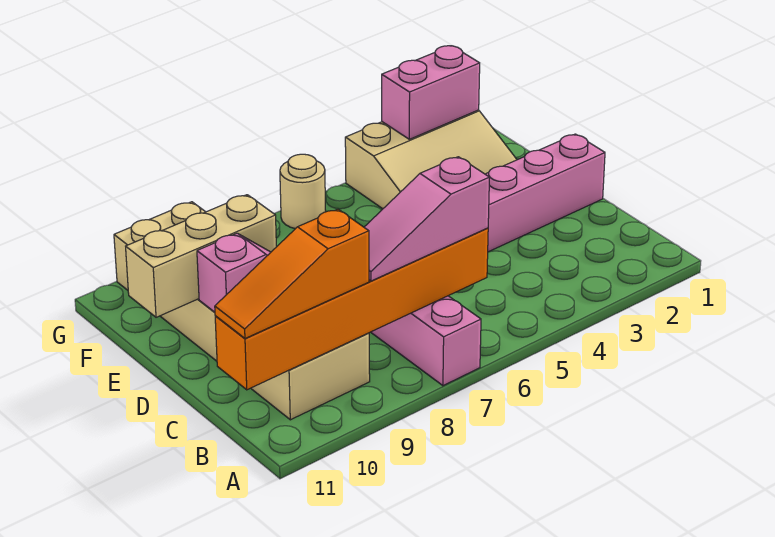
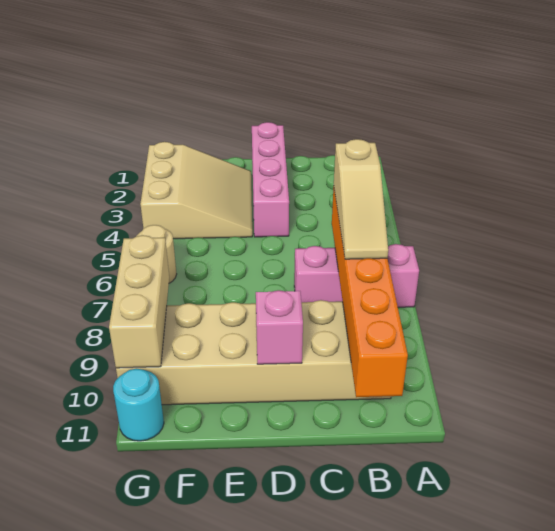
pink slope B6:B8 level 3 top 6 -> tan slope B6:B8 level 3 top 6
orange slope B9:B11 level 3 top 9 -> none
tan brick E9:E11 level 2 -> tan brick G8:G10 level 2
pink brick G2:G3 level 2 -> none
none -> cyan round brick G11 level 1

